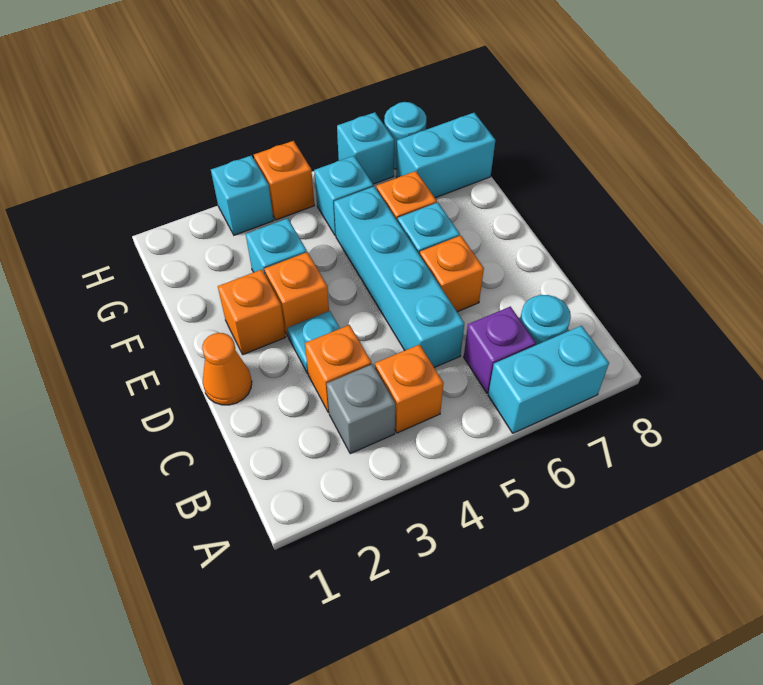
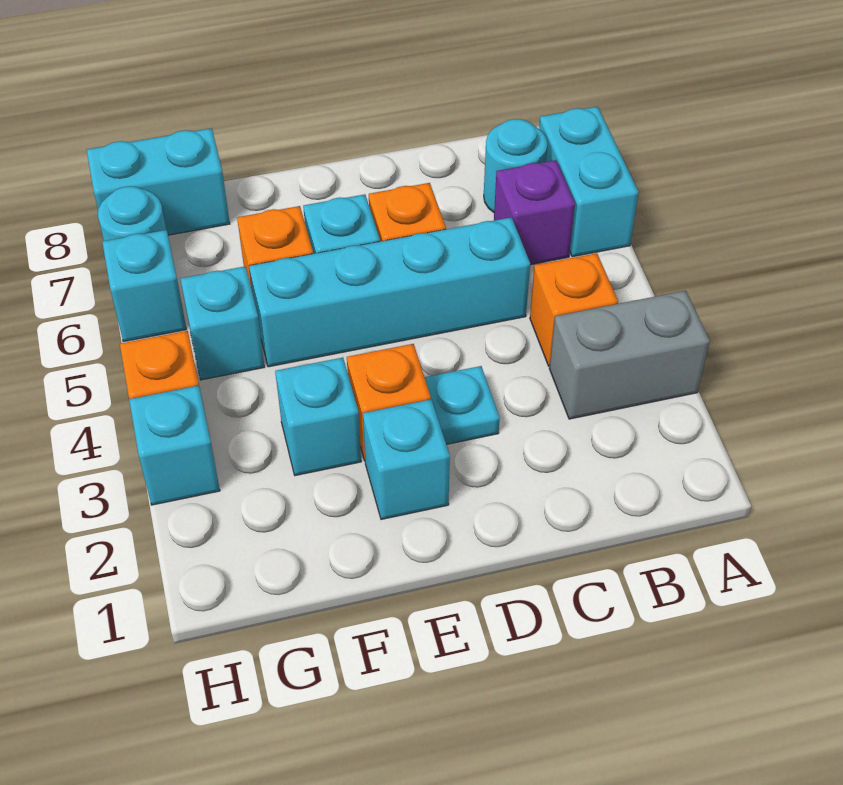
grey brick B3 level 1 -> grey brick A3:B3 level 1
orange brick C3 level 1 -> none
orange cone D1 level 1 -> none
orange brick E2 level 1 -> cyan brick E2 level 1
cyan brick G7:G8 level 1 -> cyan brick G8:H8 level 1

